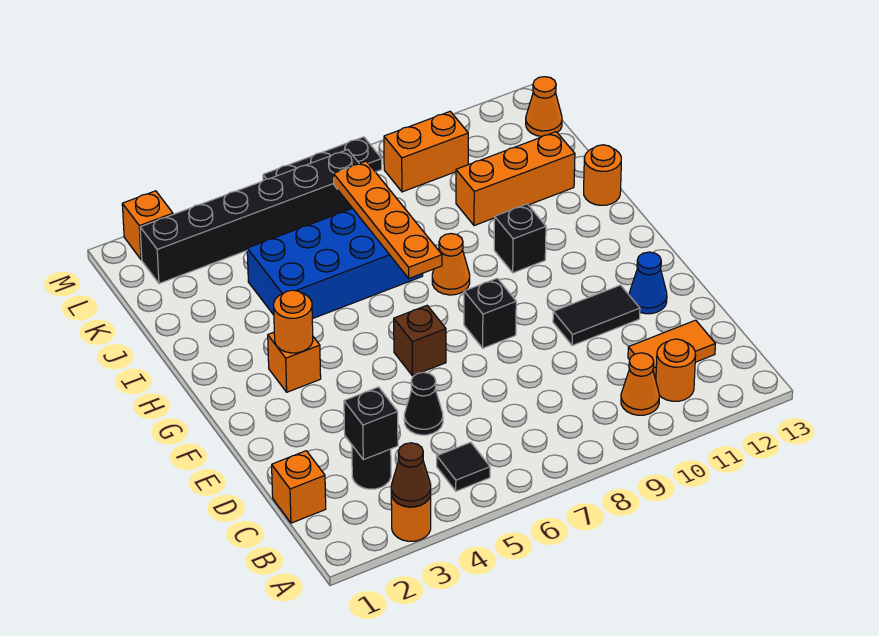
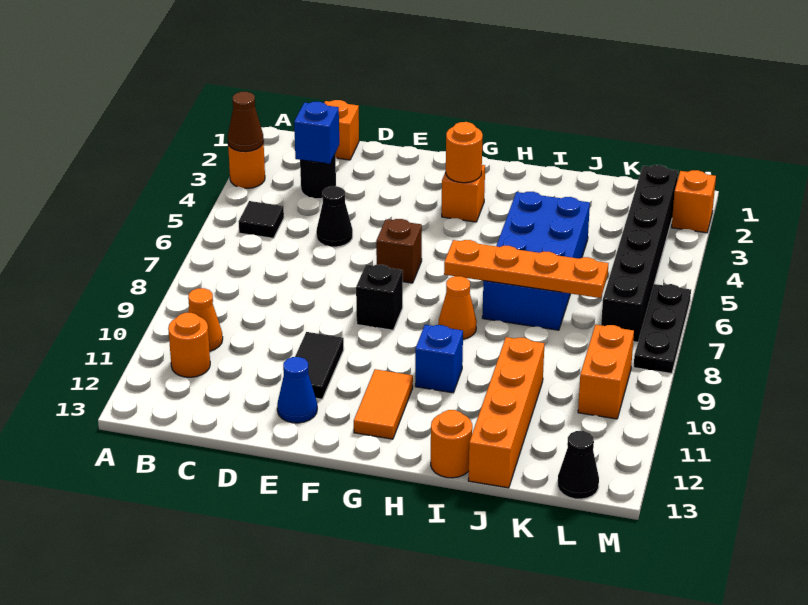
black brick C3 level 2 -> blue brick C3 level 2
orange tile C11:C12 level 1 -> orange tile G11:G12 level 1
black brick H10 level 1 -> blue brick H10 level 1
orange brick J10:J12 level 1 -> orange brick J10:J13 level 1
orange cone L13 level 1 -> black cone L13 level 1

